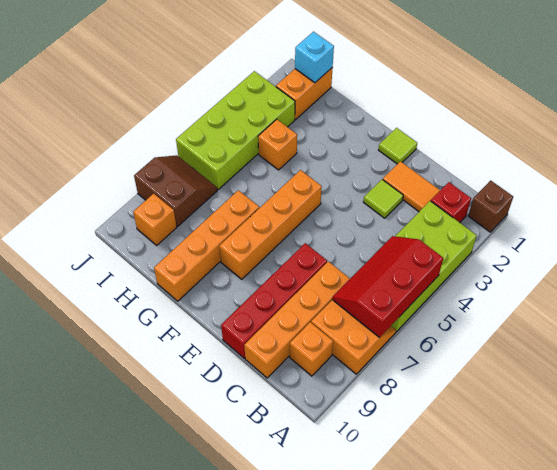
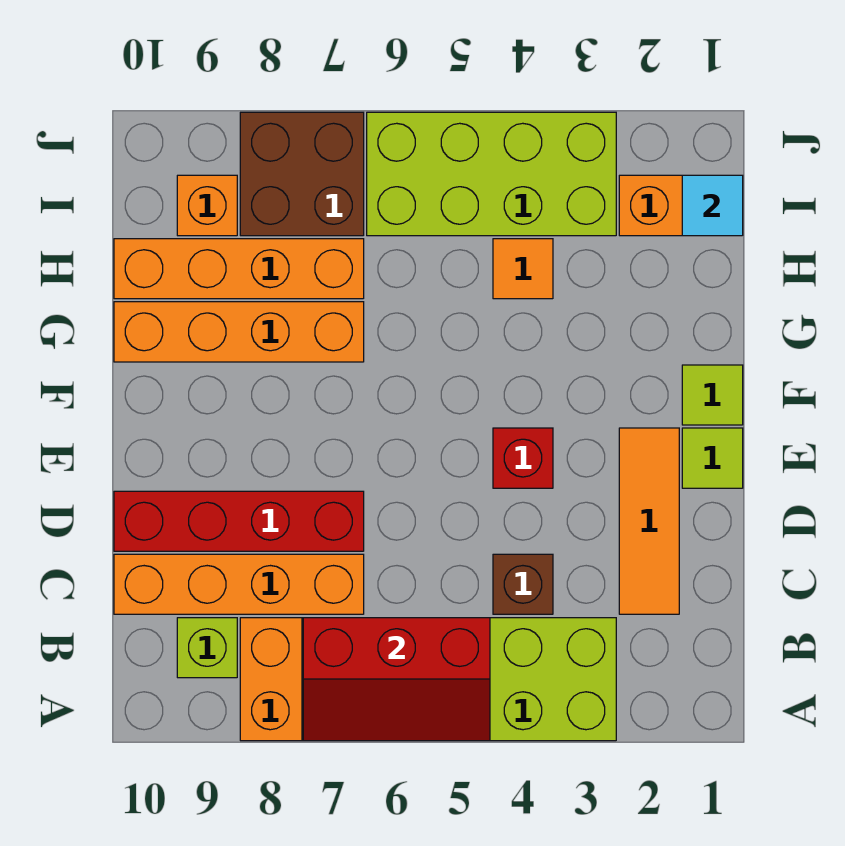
brown brick A1 level 1 -> brown brick C4 level 1
red slope A5:B7 level 2 top A -> red slope A5:B7 level 2 top B
red brick B2 level 1 -> red brick E4 level 1
orange brick B9 level 1 -> lime brick B9 level 1
orange tile C2:D2 level 1 -> orange tile C2:E2 level 1
lime tile D3 level 1 -> lime tile F1 level 1
orange brick F5:F8 level 1 -> orange brick H7:H10 level 1
orange brick H4 level 1 -> orange tile H4 level 1
cyan brick I1 level 2 -> cyan tile I1 level 2
brown slope I7:J8 level 1 top 8 -> brown brick I7:J8 level 1

